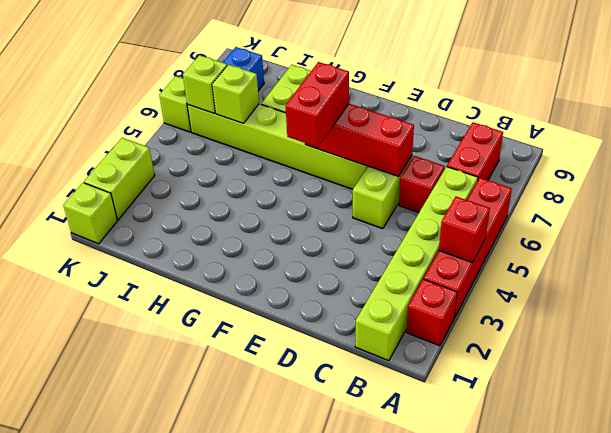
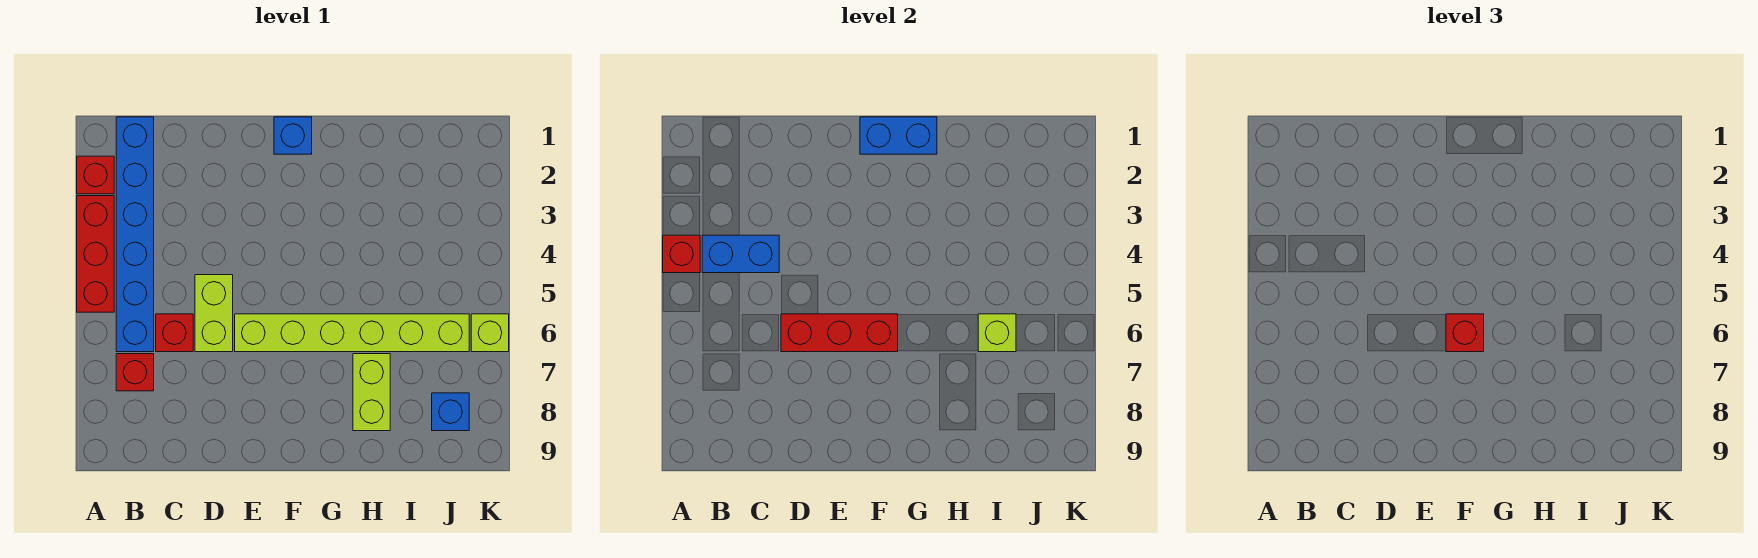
red brick A3:A6 level 1 -> red brick A3:A5 level 1
lime brick B1:B6 level 1 -> blue brick B1:B6 level 1
none -> blue brick B4:C4 level 2
red brick B7:B8 level 1 -> red brick B7 level 1
none -> blue brick F1 level 1
none -> blue brick F1:G1 level 2
red brick F5:F6 level 3 -> red brick F6 level 3
lime brick J6 level 2 -> none
lime brick K1 level 1 -> none
lime brick K2:K3 level 1 -> none

